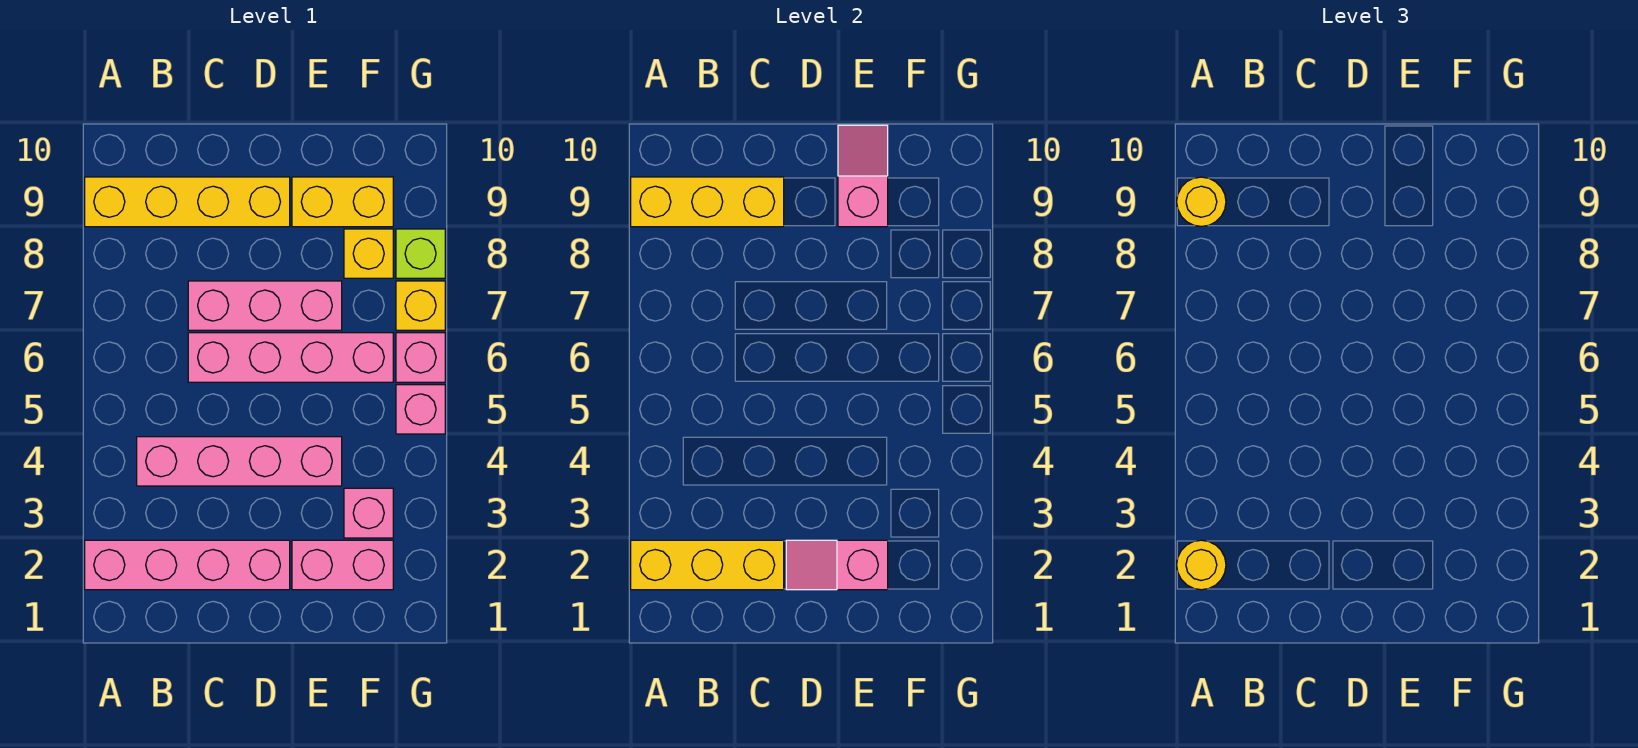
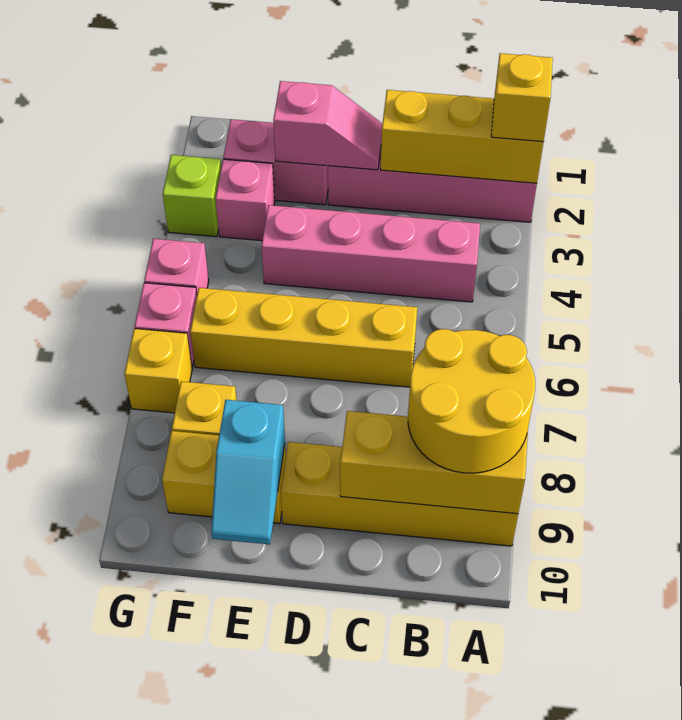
yellow round brick A2 level 3 -> yellow brick A2 level 3
yellow round brick A9 level 3 -> yellow round brick A8:B9 level 3
pink brick C6:F6 level 1 -> yellow brick C6:F6 level 1
pink brick C7:E7 level 1 -> none
pink slope E9:E10 level 2 top 9 -> cyan slope E9:E10 level 2 top 9
lime brick G8 level 1 -> lime brick G3 level 1

